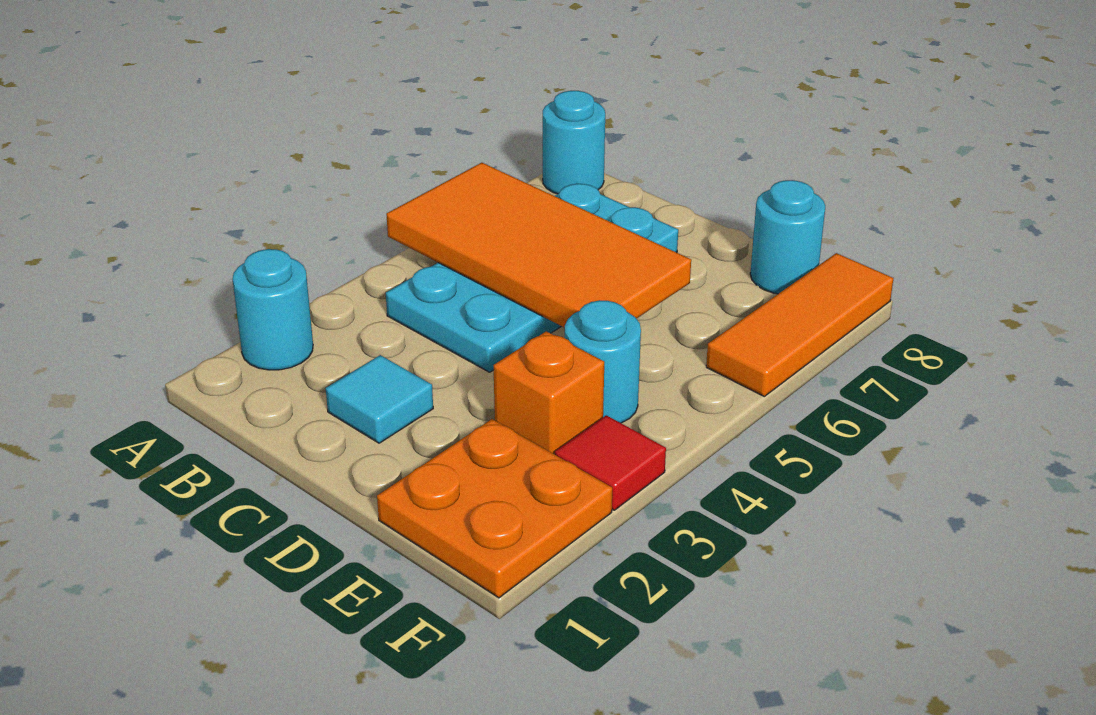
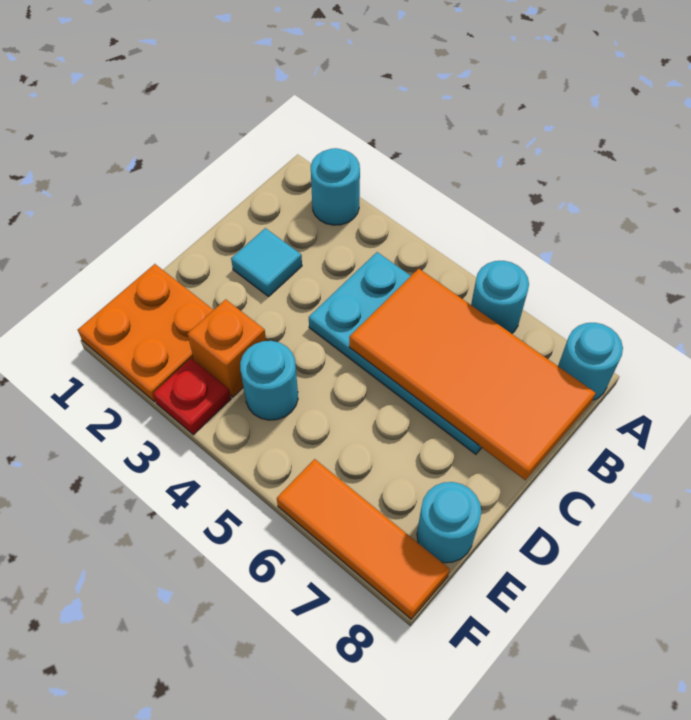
orange tile A5:D6 level 2 -> orange tile B5:C8 level 2
none -> cyan round brick A6 level 1
red tile F3 level 1 -> red plate F3 level 1

